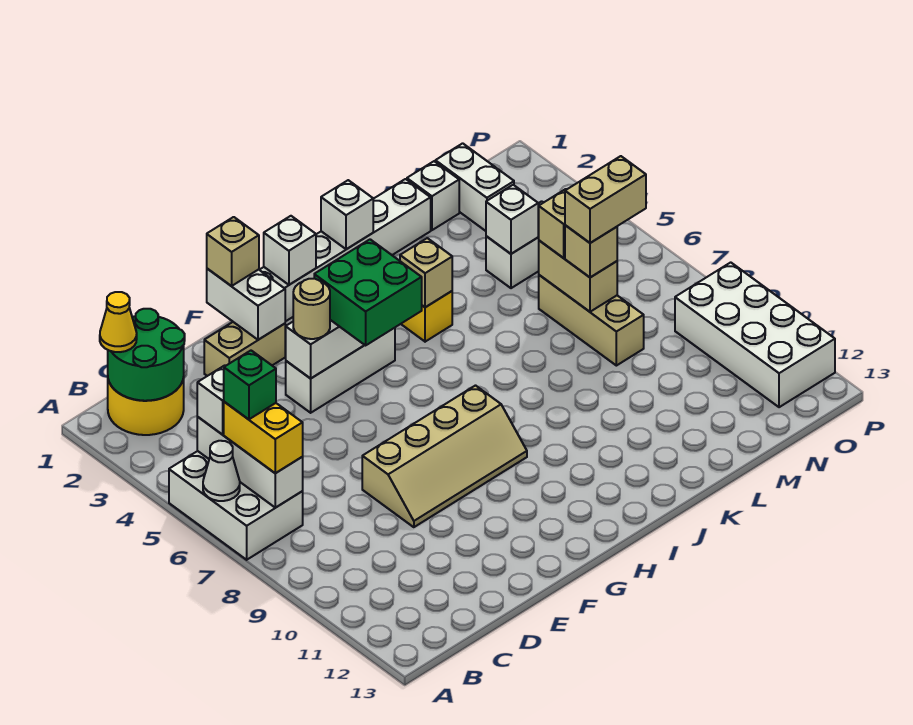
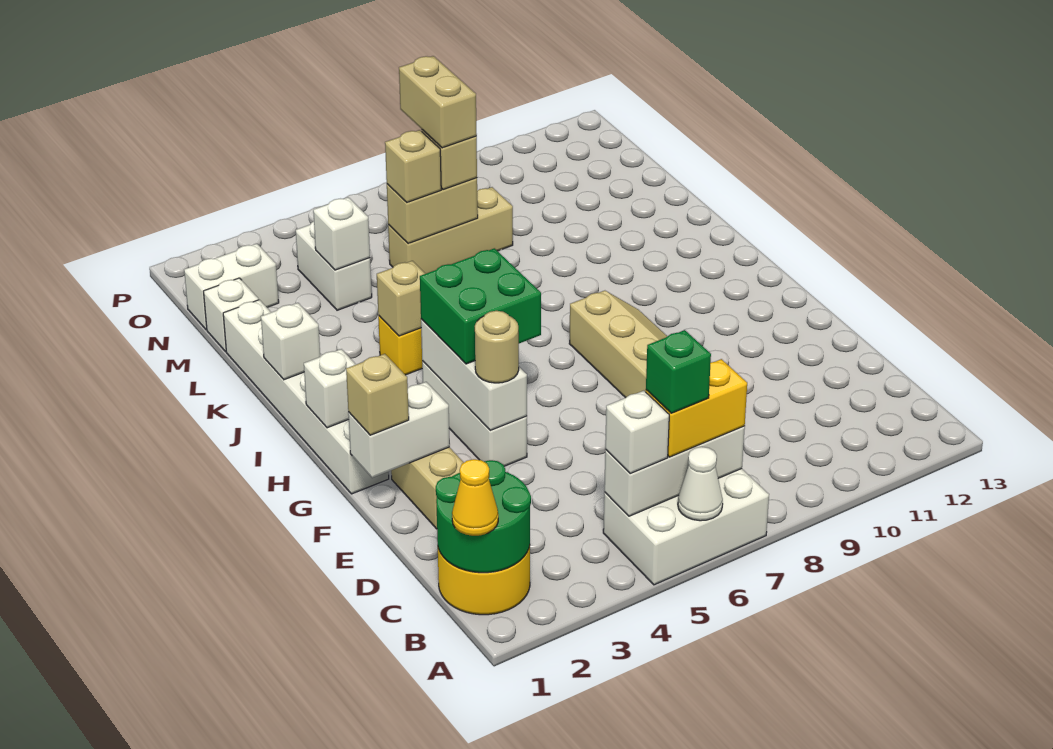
white brick O9:P12 level 1 -> none

